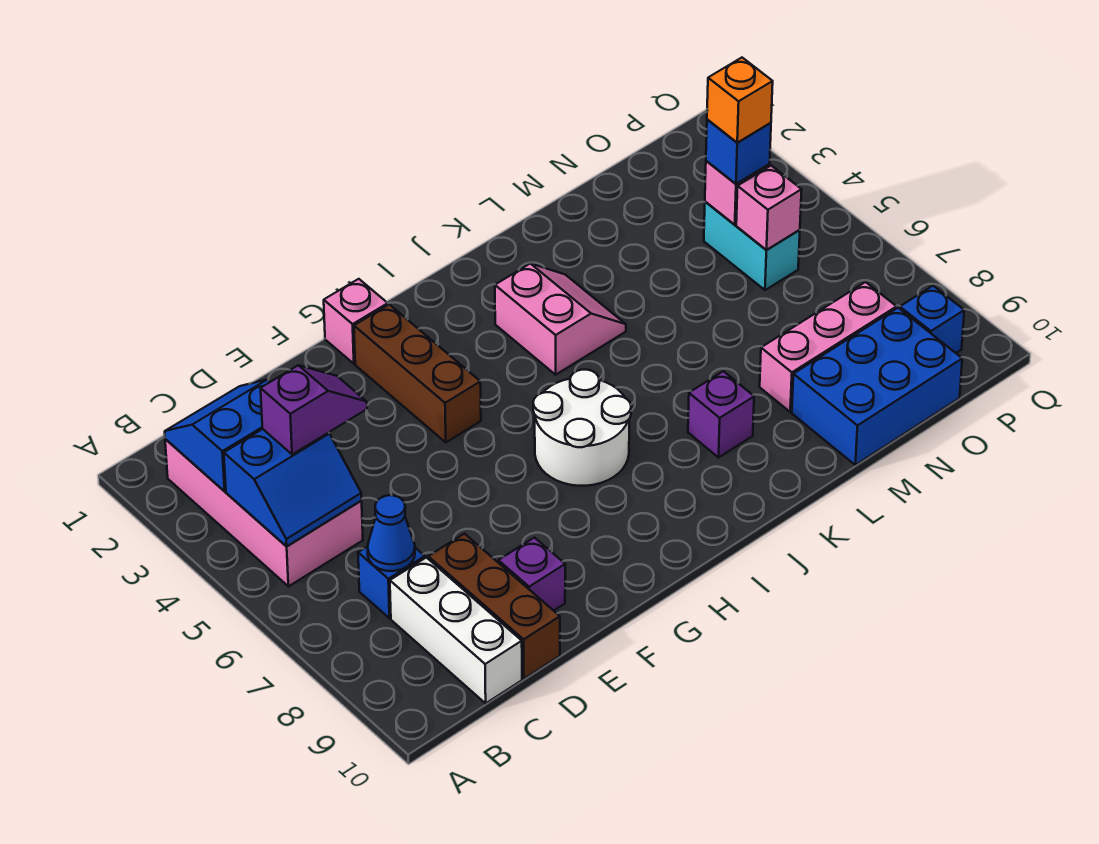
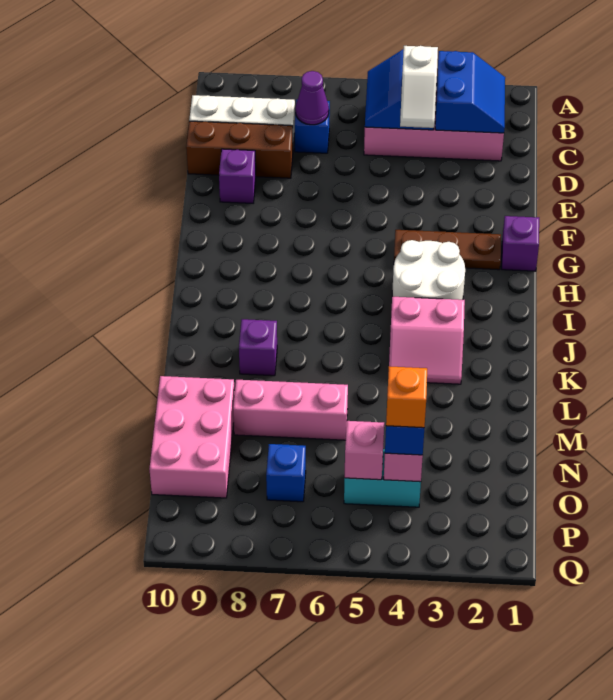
purple slope C4:D4 level 3 top C -> white slope C4:D4 level 3 top C
blue cone C7 level 2 -> purple cone C7 level 2
pink brick G1 level 1 -> purple brick G1 level 1
brown brick G2:G4 level 1 -> brown plate G2:G4 level 1
white round brick H6:I7 level 1 -> white round brick H3:I4 level 1
pink brick M8:O8 level 1 -> pink brick M6:M8 level 1
blue brick M9:O10 level 1 -> pink brick M9:O10 level 1
blue brick P9 level 1 -> blue brick O7 level 1

